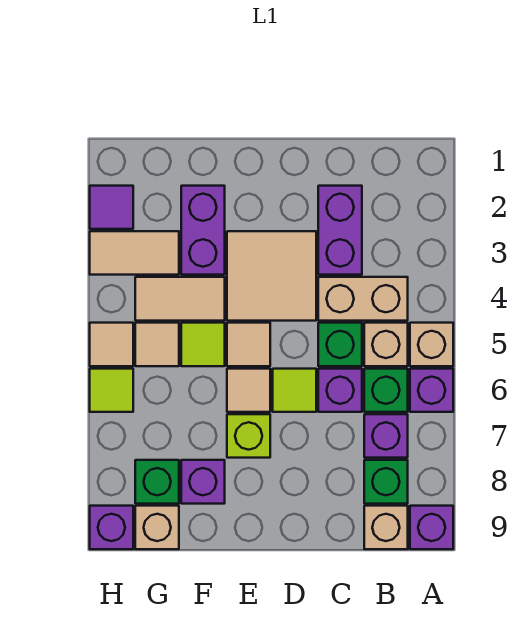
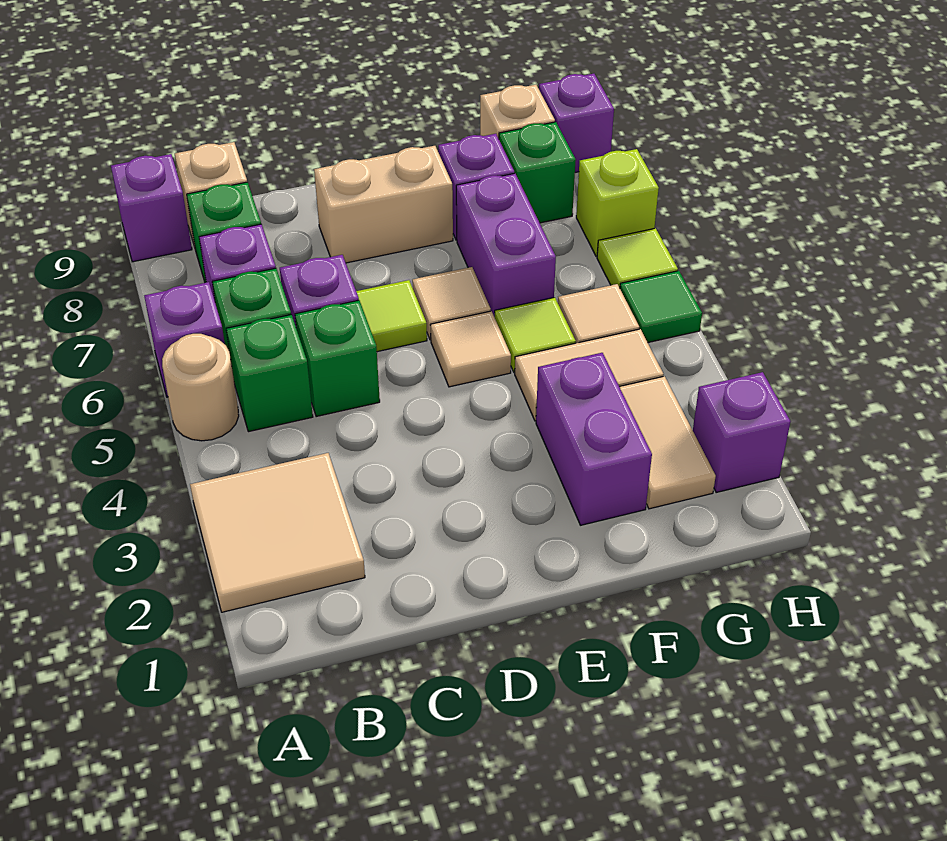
tan brick A5 level 1 -> tan round brick A5 level 1
tan brick B4:C4 level 1 -> tan brick D8:E8 level 1
tan brick B5 level 1 -> green brick B5 level 1
purple brick C2:C3 level 1 -> purple brick F6:F7 level 1
tan tile D3:E4 level 1 -> tan tile A2:B3 level 1
lime brick E7 level 1 -> lime brick H7 level 1
tan tile G3:H3 level 1 -> tan tile G2:G3 level 1
purple tile H2 level 1 -> purple brick H2 level 1
tan tile H5 level 1 -> green tile H5 level 1

